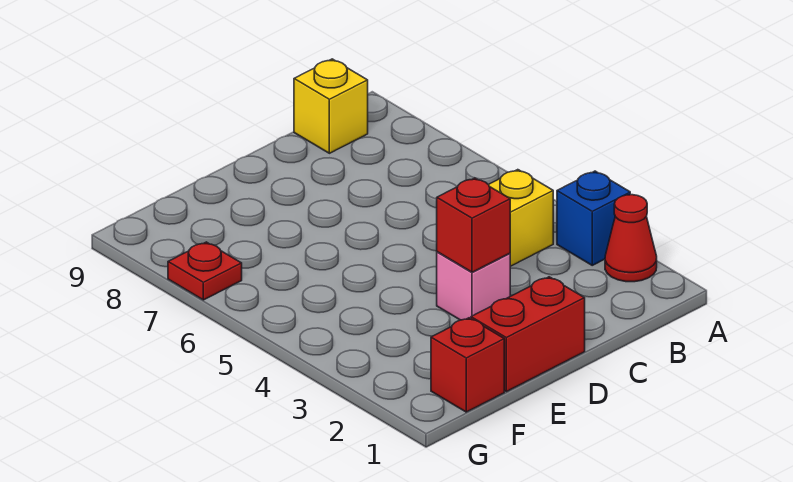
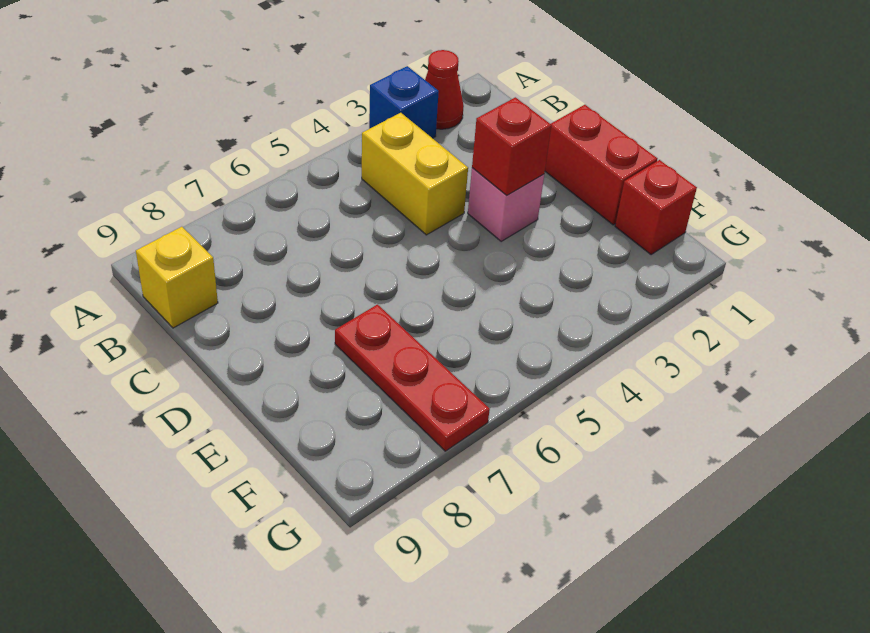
red plate G7 level 1 -> red plate E7:G7 level 1

